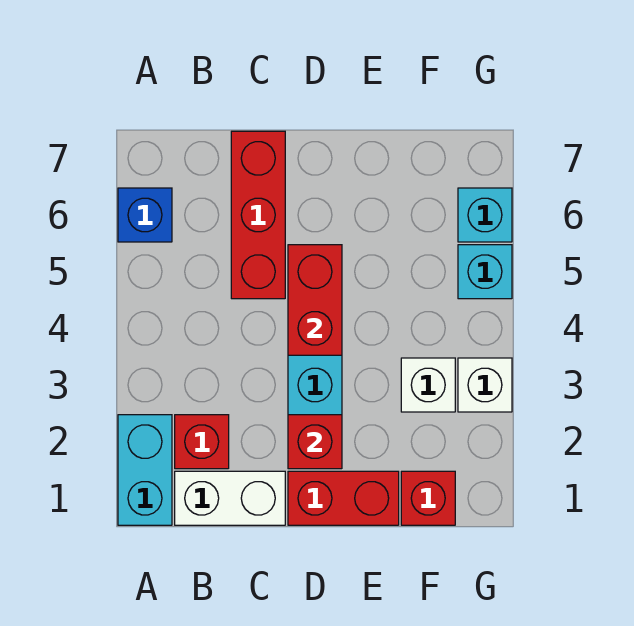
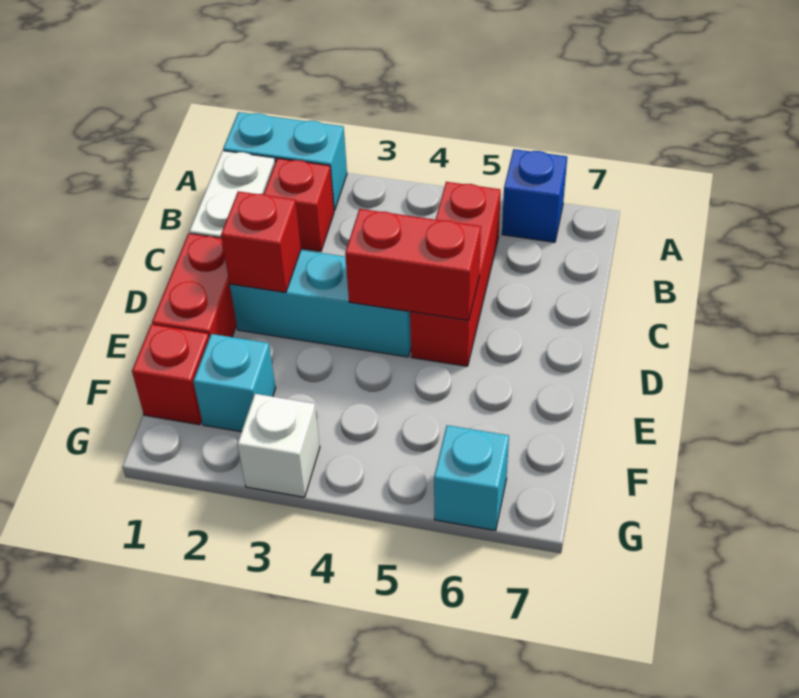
red brick C5:C7 level 1 -> red brick B5:D5 level 1
white brick F3 level 1 -> none
cyan brick G5 level 1 -> cyan brick F2 level 1

